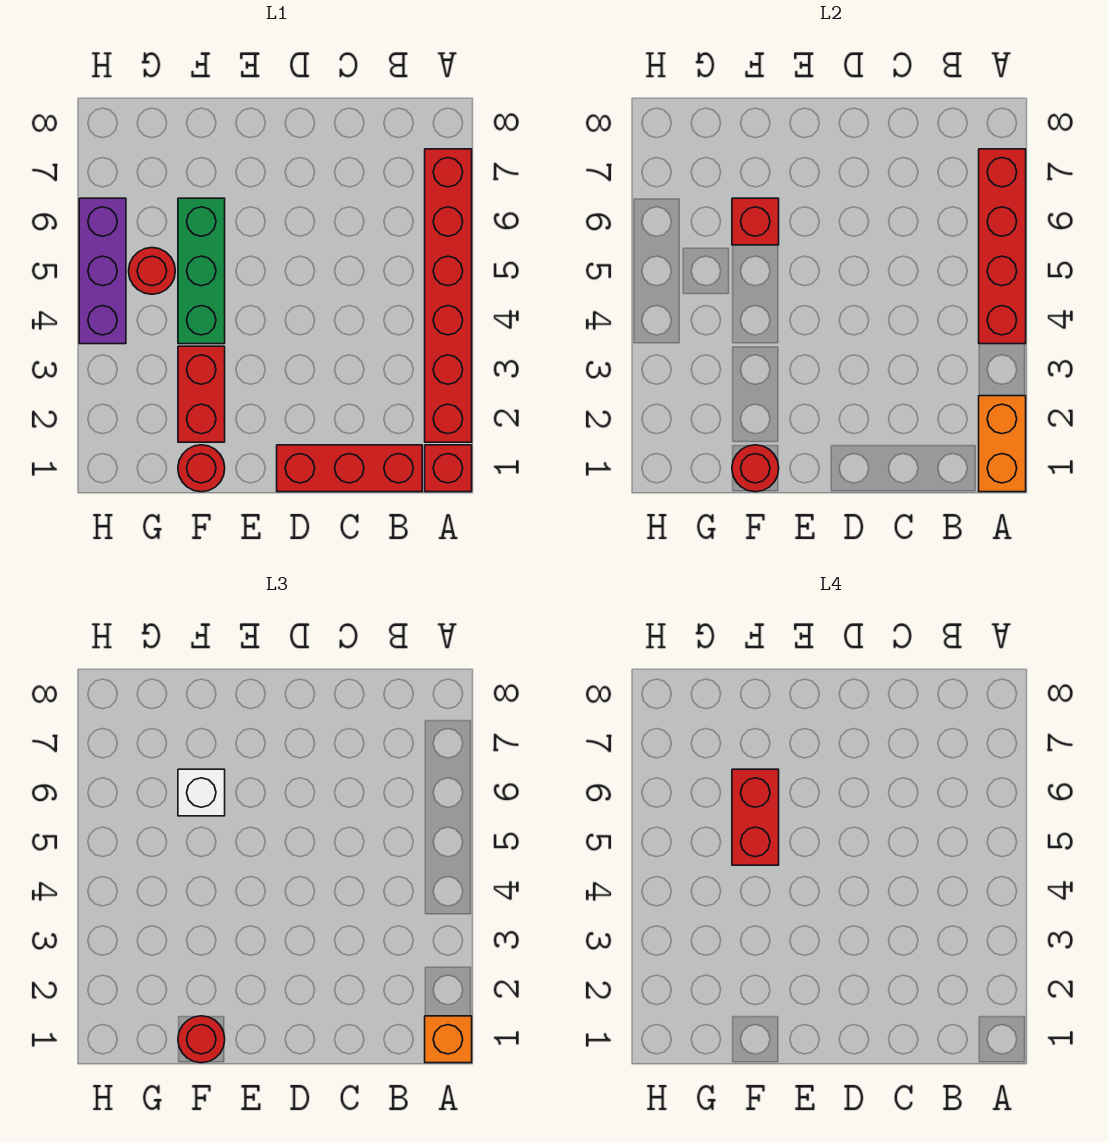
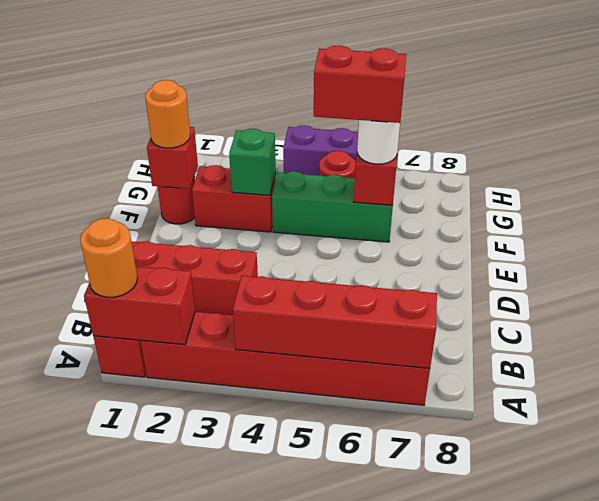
orange brick A1:A2 level 2 -> red brick A1:A2 level 2
orange brick A1 level 3 -> orange round brick A1 level 3
red brick B1:D1 level 1 -> red brick C1:C3 level 1
red round brick F1 level 2 -> red brick F1 level 2
red round brick F1 level 3 -> orange round brick F1 level 3
none -> green brick F3 level 2
white brick F6 level 3 -> white round brick F6 level 3

